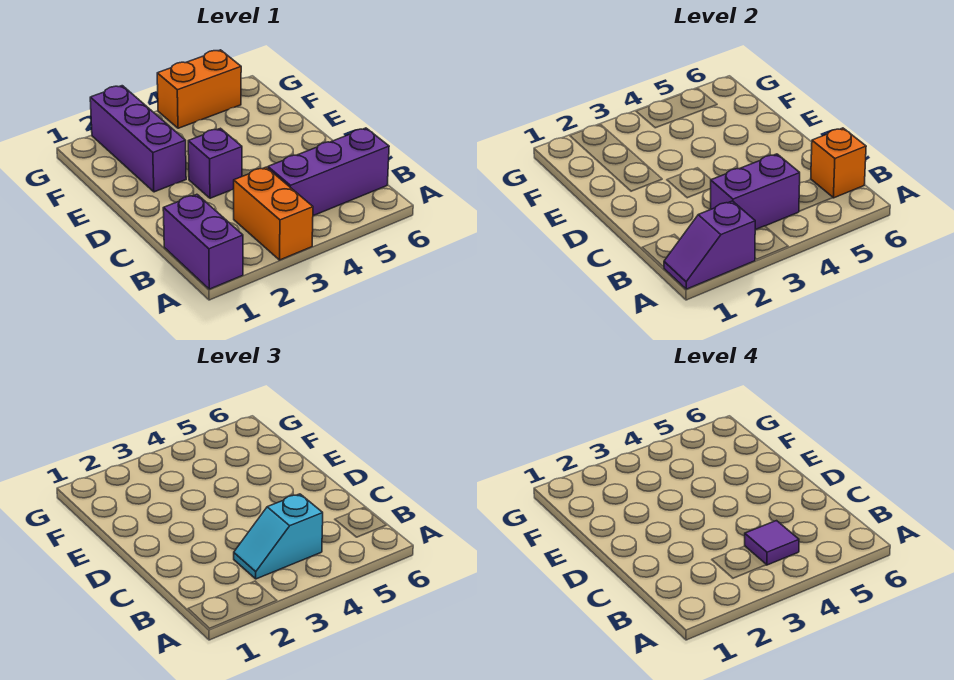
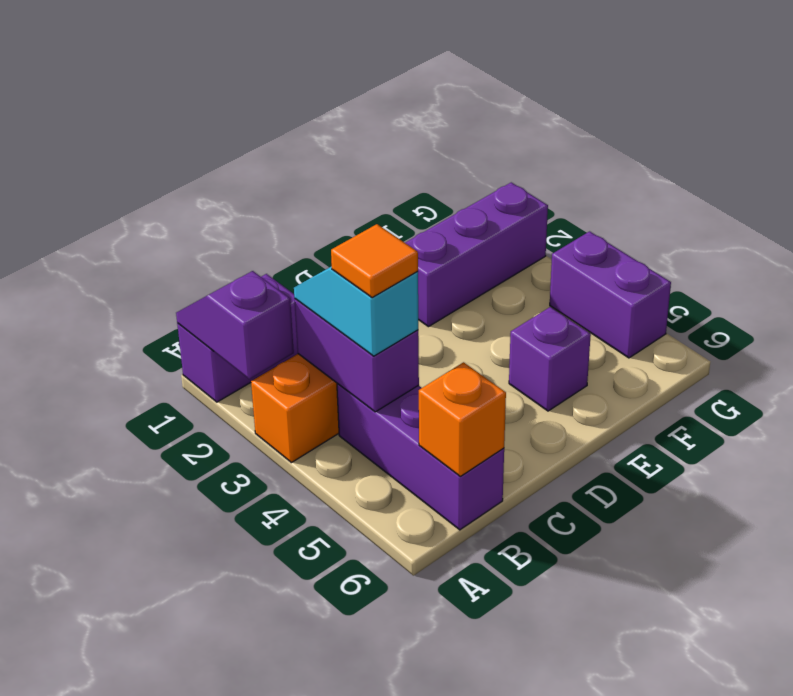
purple tile B4 level 4 -> orange tile B4 level 4
purple brick D3 level 1 -> purple brick E5 level 1
orange brick G4:G5 level 1 -> purple brick G4:G5 level 1

